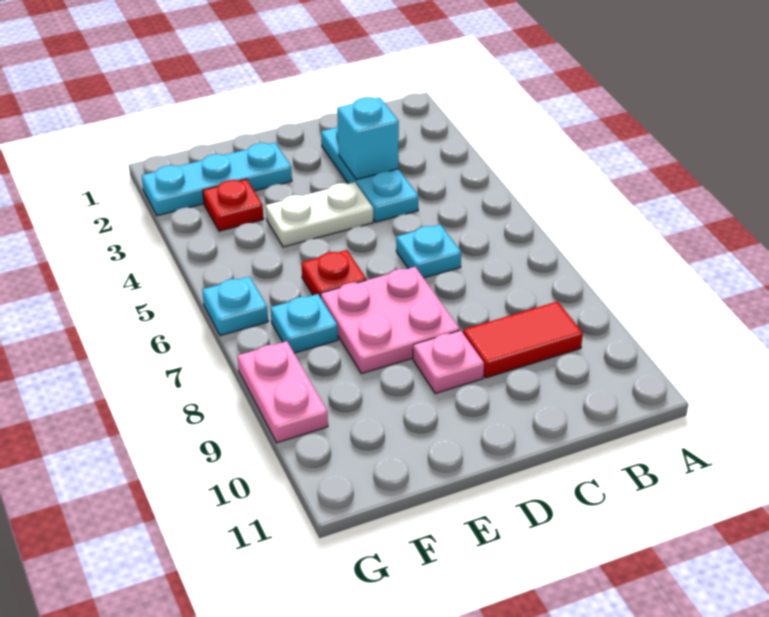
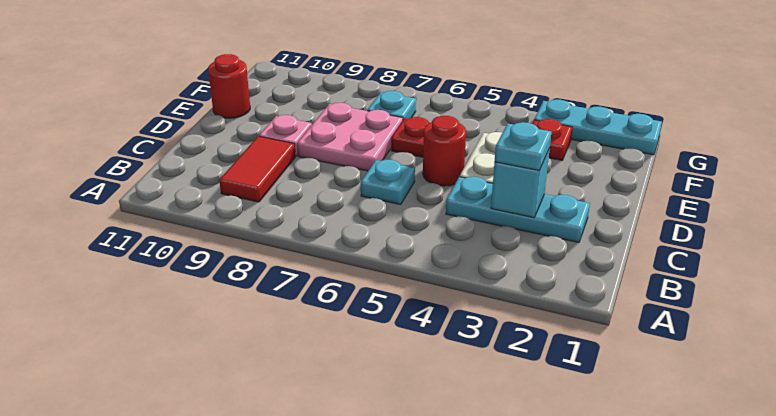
none -> red round brick D5 level 1
cyan plate E2:G2 level 1 -> cyan plate G1:G3 level 1
none -> red round brick E11 level 1
cyan plate G6 level 1 -> cyan plate C3 level 3
pink plate G8:G9 level 1 -> none

